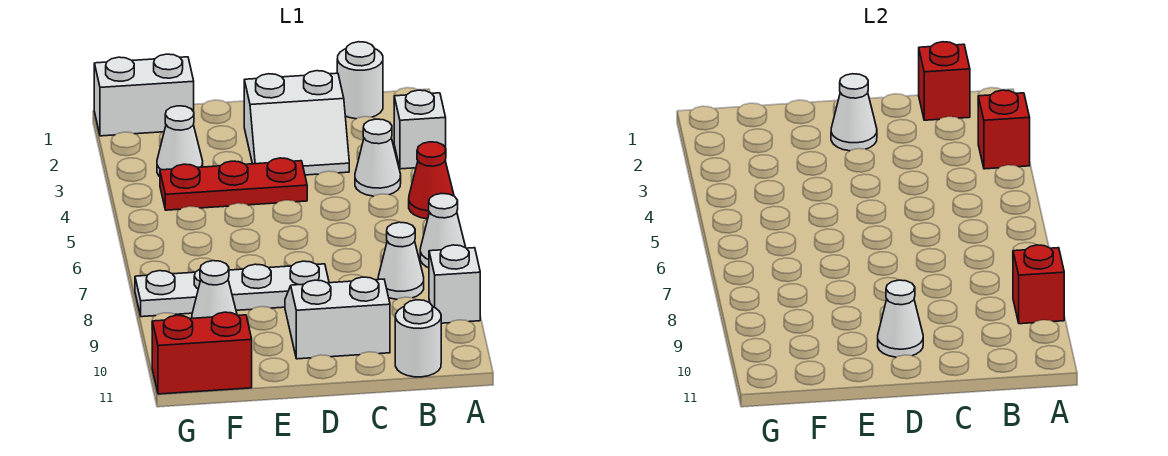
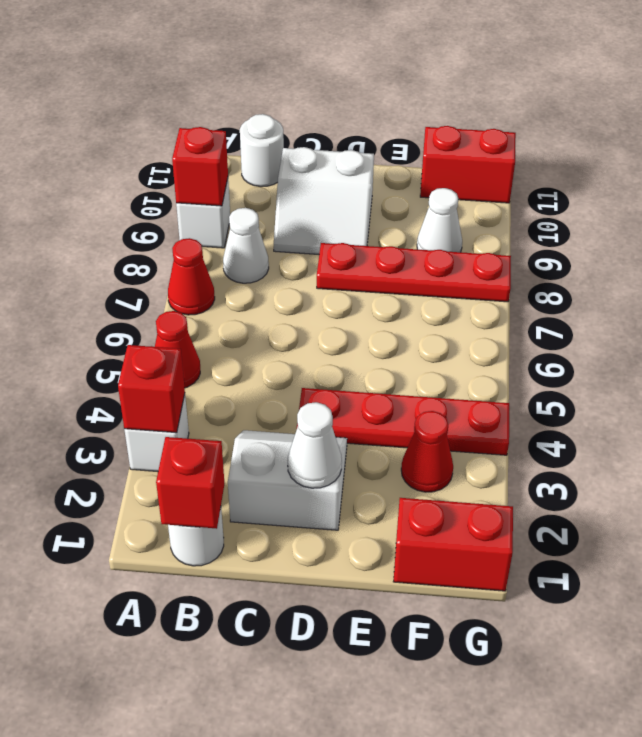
white cone A7 level 1 -> red cone A7 level 1
white cone B4 level 1 -> none
red plate D4:F4 level 1 -> red plate D4:G4 level 1
white plate D8:G8 level 1 -> red plate D8:G8 level 1
white cone D10 level 2 -> none
white brick F1:G1 level 1 -> red brick F1:G1 level 1
white cone F3 level 1 -> red cone F3 level 1

